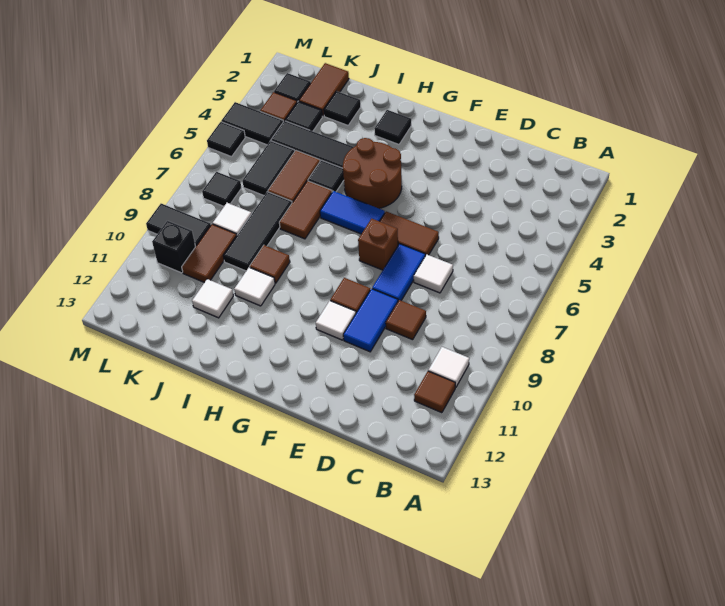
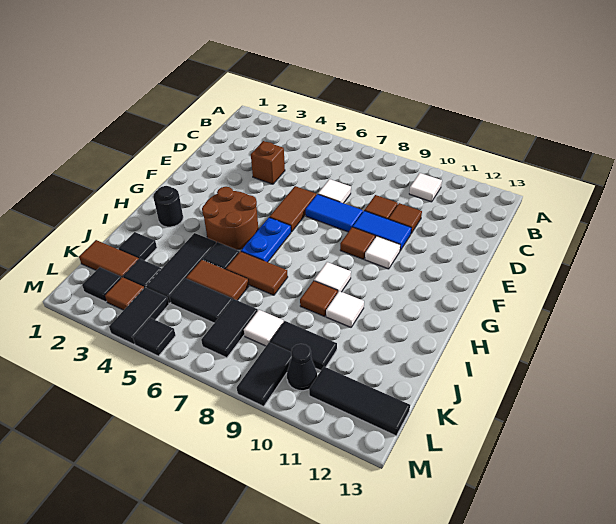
brown tile B11 level 1 -> brown tile D10 level 1
brown brick F7 level 1 -> brown brick D4 level 1
blue tile G6:H6 level 1 -> blue plate G6:H6 level 1
black tile H2 level 1 -> black round brick H2 level 1
black tile J7:J9 level 1 -> black tile L11:L13 level 1
white tile J11 level 1 -> white tile H9 level 1
brown tile K9:K10 level 1 -> black tile K9:K10 level 1
black tile L7 level 1 -> black tile K7:L7 level 1
black brick L10 level 1 -> black cone L10 level 1

